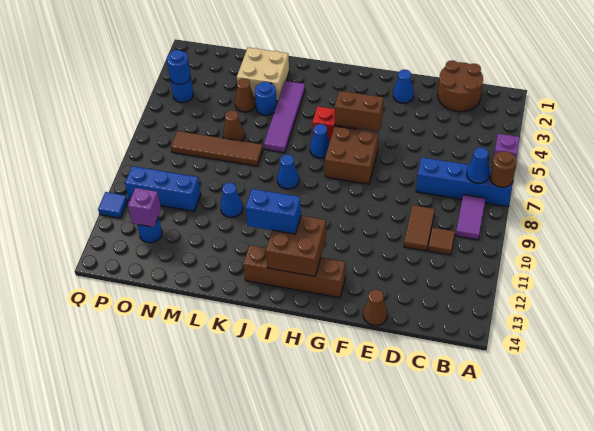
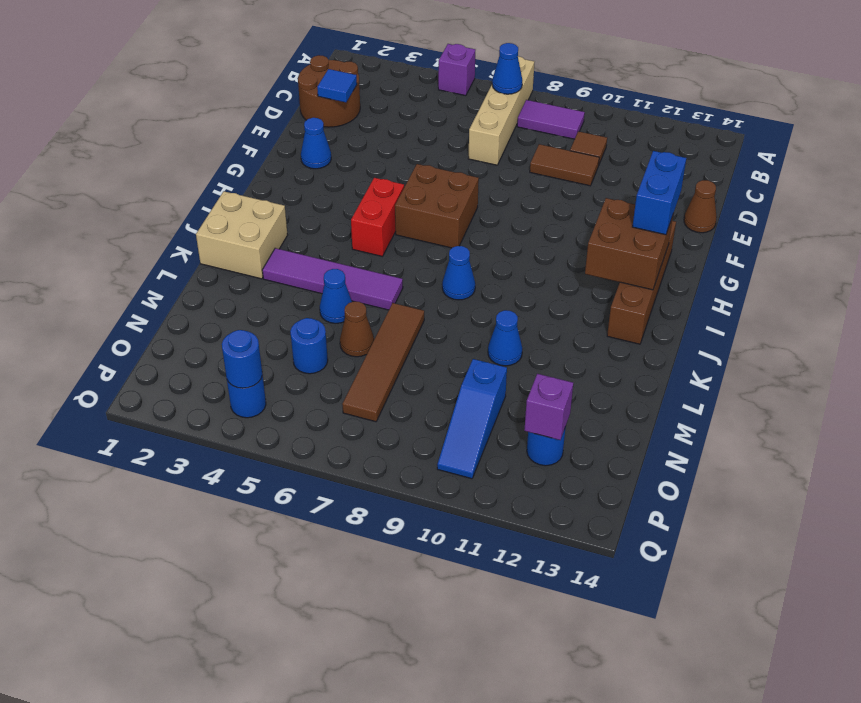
blue brick A7:D7 level 1 -> tan brick A7:D7 level 1
brown round brick A7 level 2 -> none
brown brick G5:H5 level 2 -> none
blue cone I6 level 1 -> blue cone L5 level 1
blue brick I12:J12 level 3 -> blue brick G13:H13 level 3
tan brick L2:M3 level 1 -> tan brick J1:K2 level 1
blue round brick L4 level 1 -> blue round brick N5 level 1
brown cone M4 level 1 -> none
blue brick N10:P10 level 1 -> blue slope N10:P10 level 1 top N
blue tile Q11 level 1 -> blue tile D2 level 2

